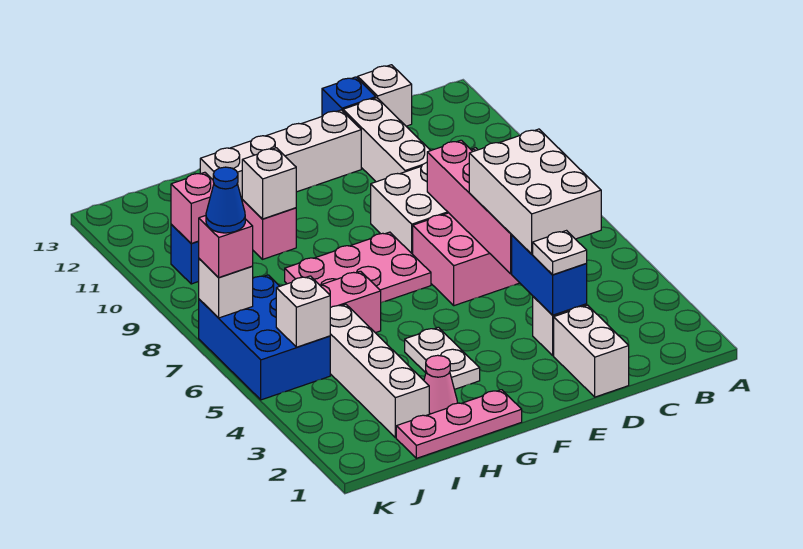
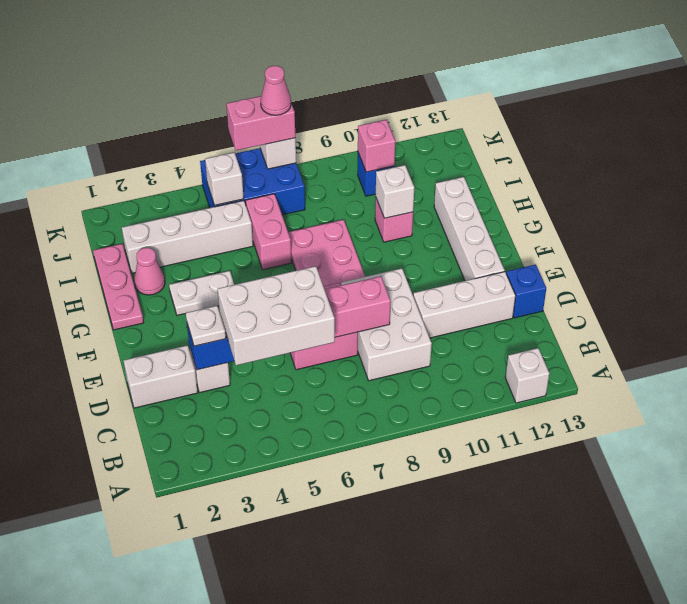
white brick C13 level 1 -> white brick A12 level 1
pink brick K7 level 3 -> pink brick K6:K7 level 3
blue cone K7 level 4 -> pink cone K7 level 4

